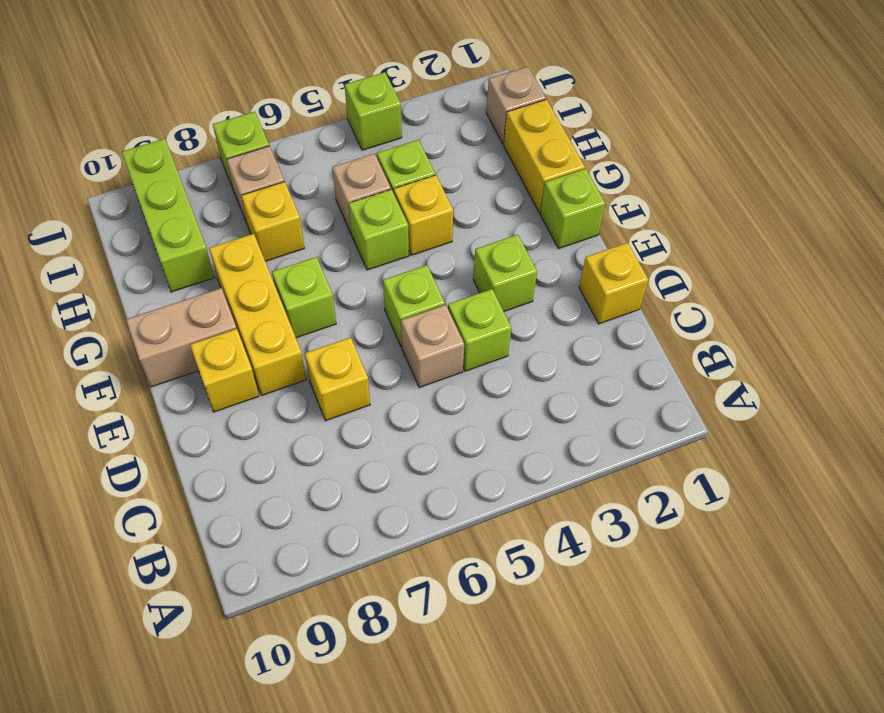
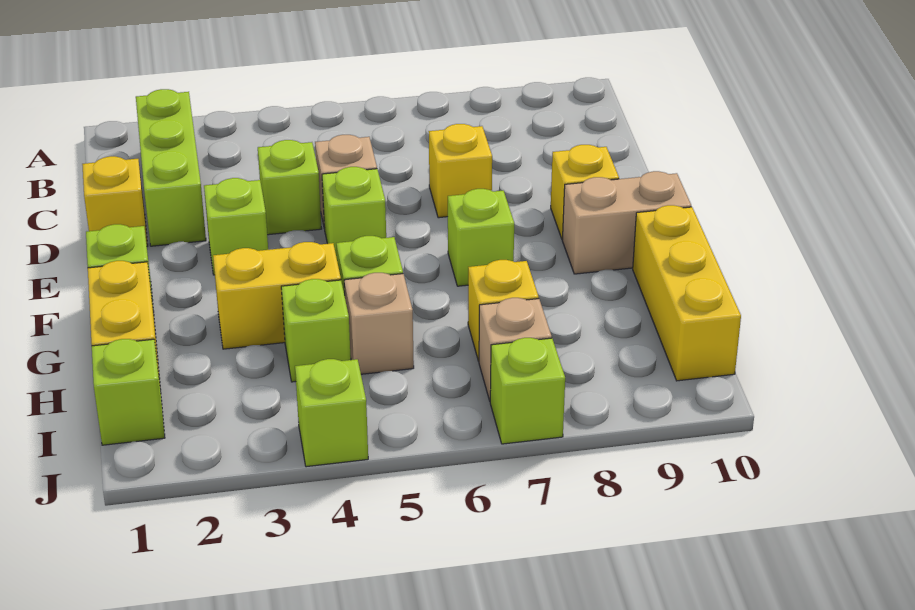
yellow brick E8:G8 level 1 -> yellow brick G10:I10 level 1
yellow brick G4 level 1 -> yellow brick G3:G4 level 1
lime brick H9:J9 level 1 -> lime brick B2:D2 level 1
tan brick I1 level 1 -> lime brick I1 level 1

